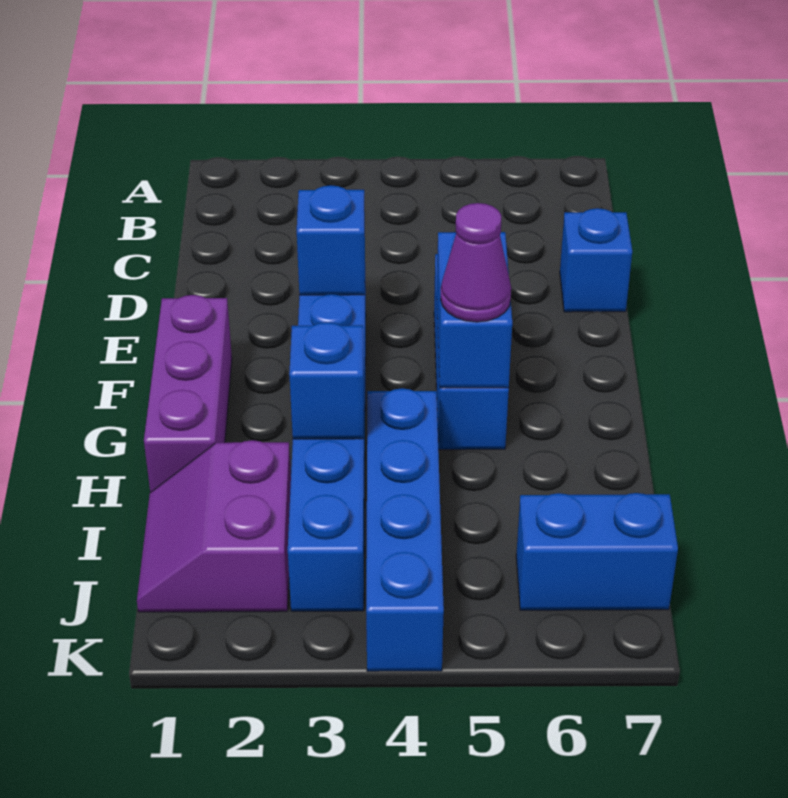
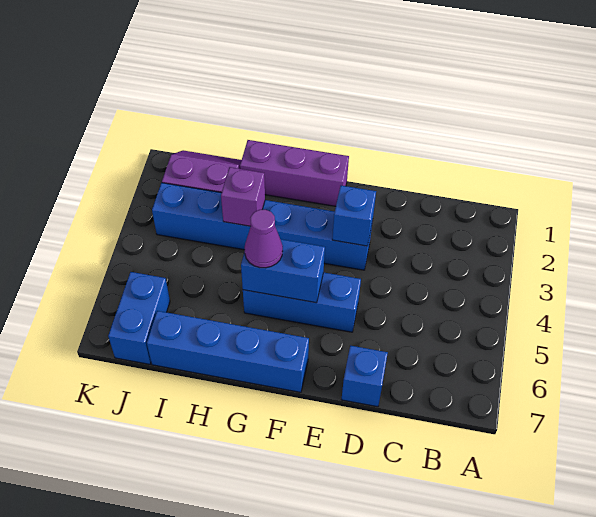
blue brick H3 level 2 -> purple brick H3 level 2
blue brick H4:K4 level 1 -> blue brick F7:I7 level 1

